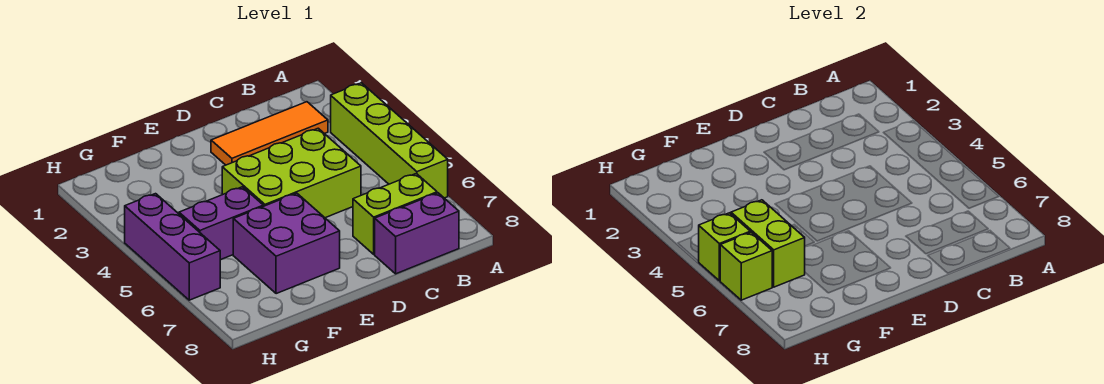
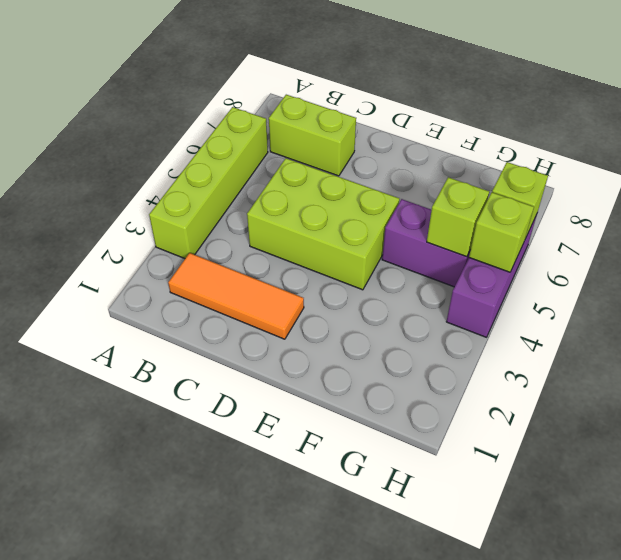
purple brick B8:C8 level 1 -> none
purple brick E6:F7 level 1 -> none
lime brick G5:G6 level 2 -> lime brick G5 level 2

